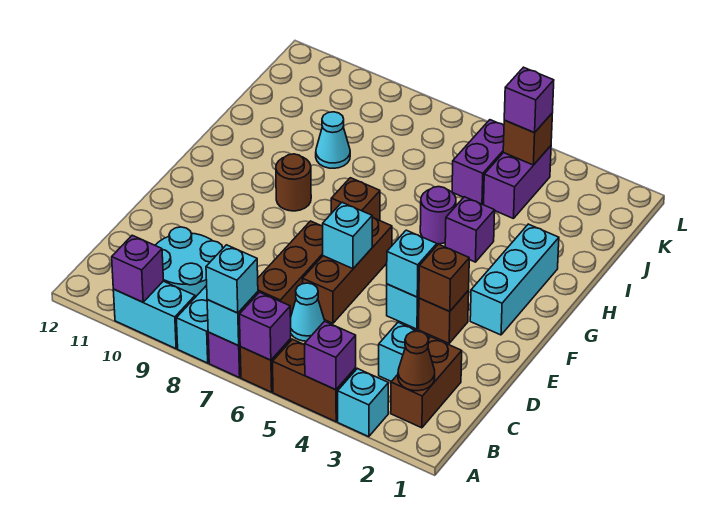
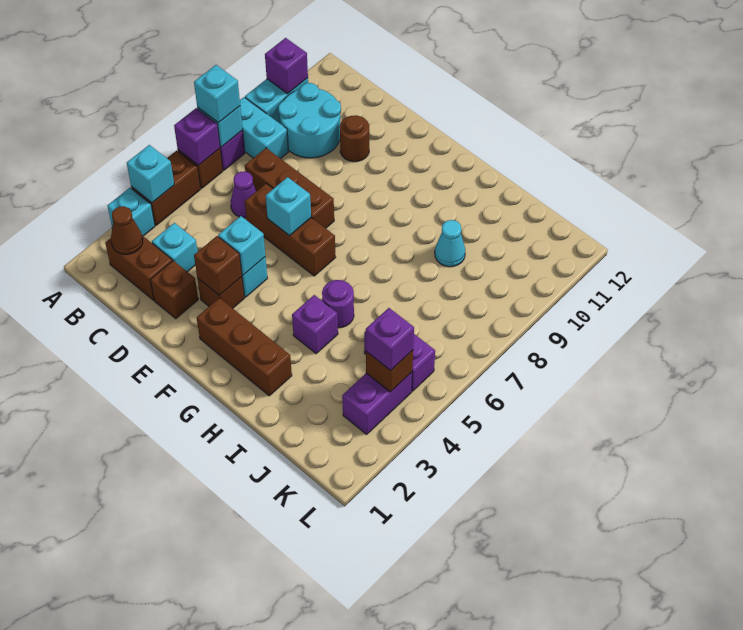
purple brick A4 level 2 -> cyan brick A4 level 2
cyan cone C6 level 1 -> purple cone C6 level 1
cyan brick F2:H2 level 1 -> brown brick F2:H2 level 1
brown brick G7 level 1 -> brown brick D2 level 1
brown round brick G9 level 1 -> brown round brick D10 level 1
purple brick J4:K4 level 1 -> purple brick K3:K4 level 1

